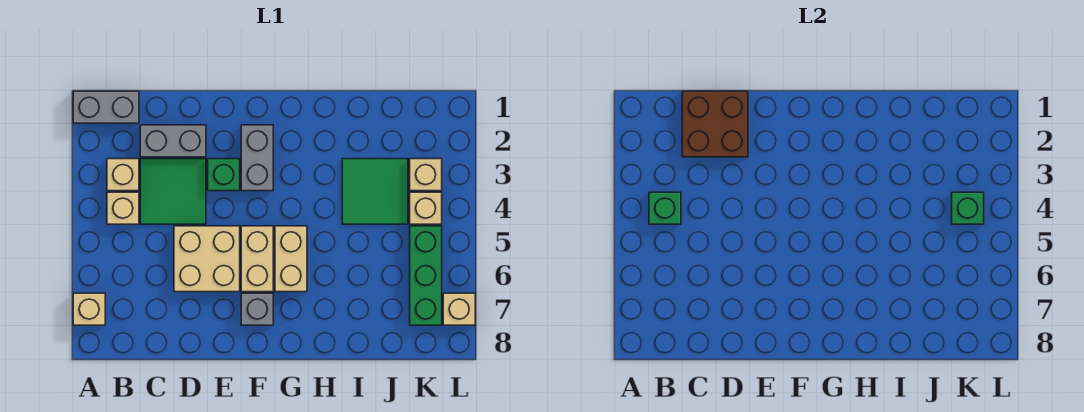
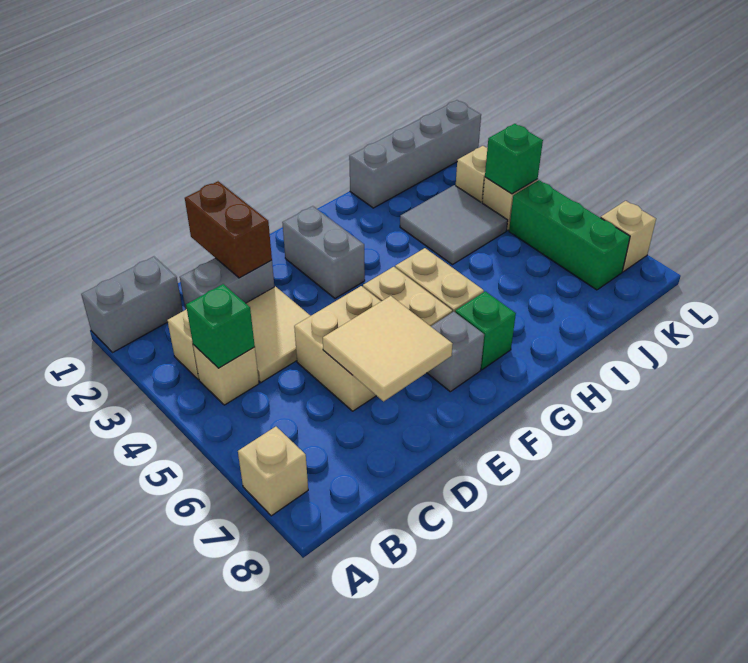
brown brick C1:D2 level 2 -> brown brick D1:D2 level 2
green tile C3:D4 level 1 -> tan tile C3:D4 level 1
none -> tan tile D6:E7 level 2
green brick E3 level 1 -> green brick G7 level 1
none -> grey brick I1:L1 level 1
green tile I3:J4 level 1 -> grey tile I3:J4 level 1

